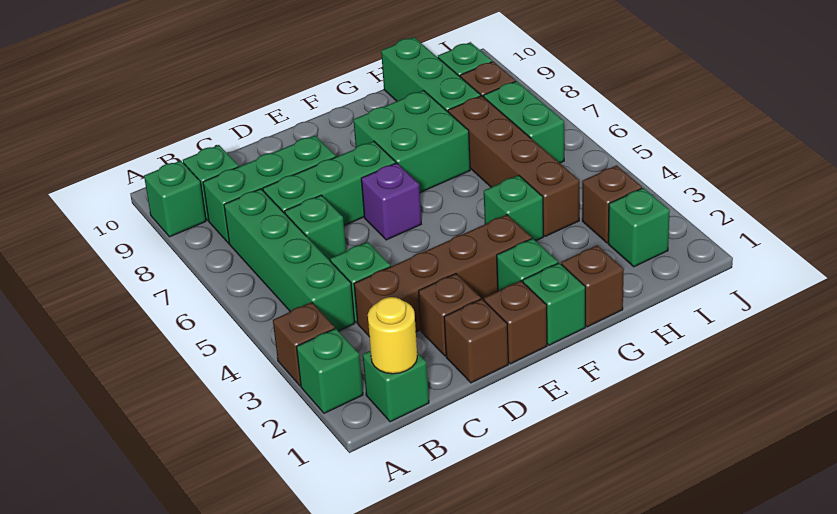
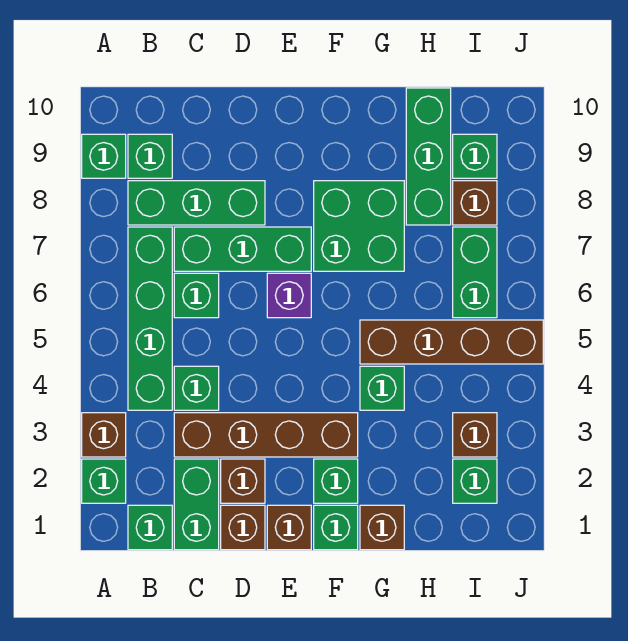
yellow round brick B1 level 2 -> none
none -> green brick C1:C2 level 1
brown brick H4:H7 level 1 -> brown brick G5:J5 level 1

